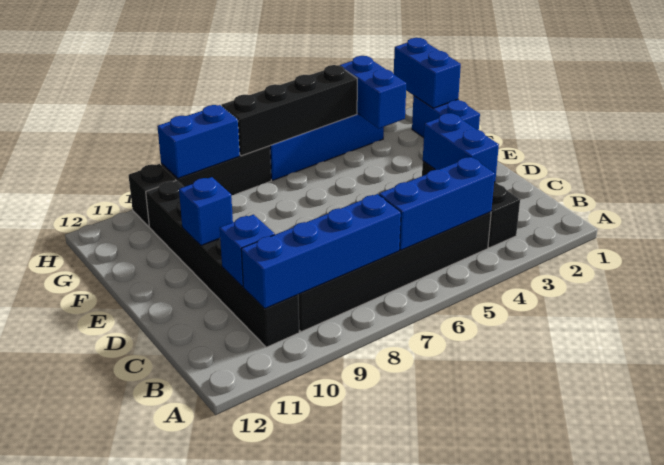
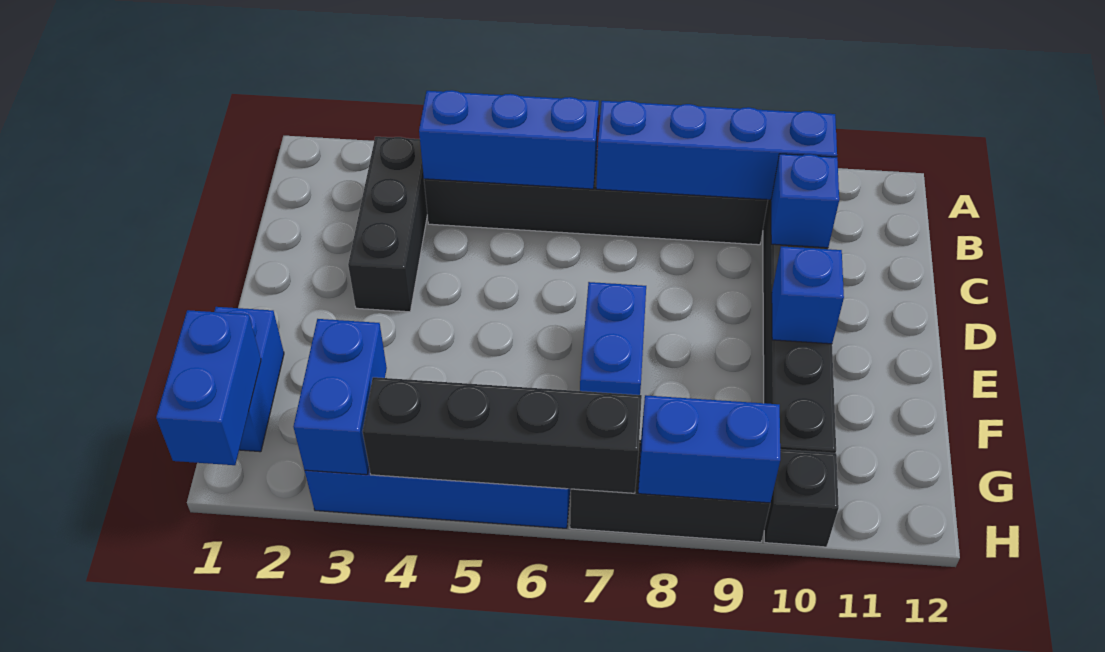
blue brick C3:D3 level 2 -> blue brick E7:F7 level 1

